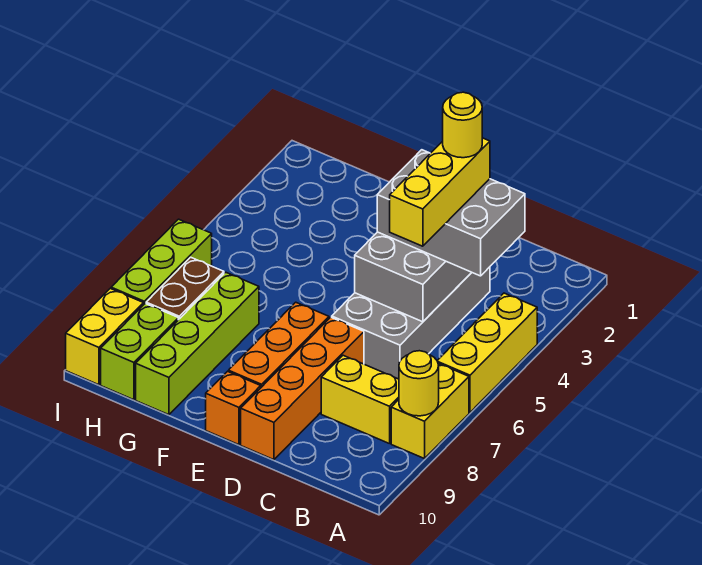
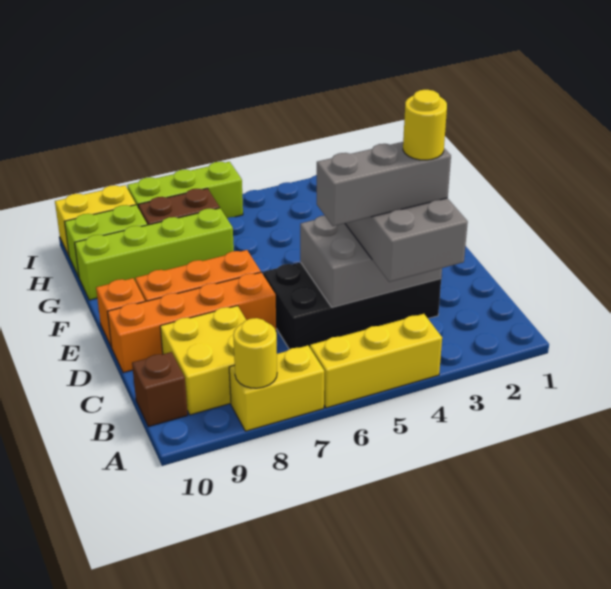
yellow brick B8:C8 level 1 -> yellow brick B8:C9 level 1
none -> brown brick B10 level 1
grey brick C3:D6 level 1 -> black brick C3:D6 level 1
yellow brick C3:C5 level 4 -> grey brick C3:C5 level 4

